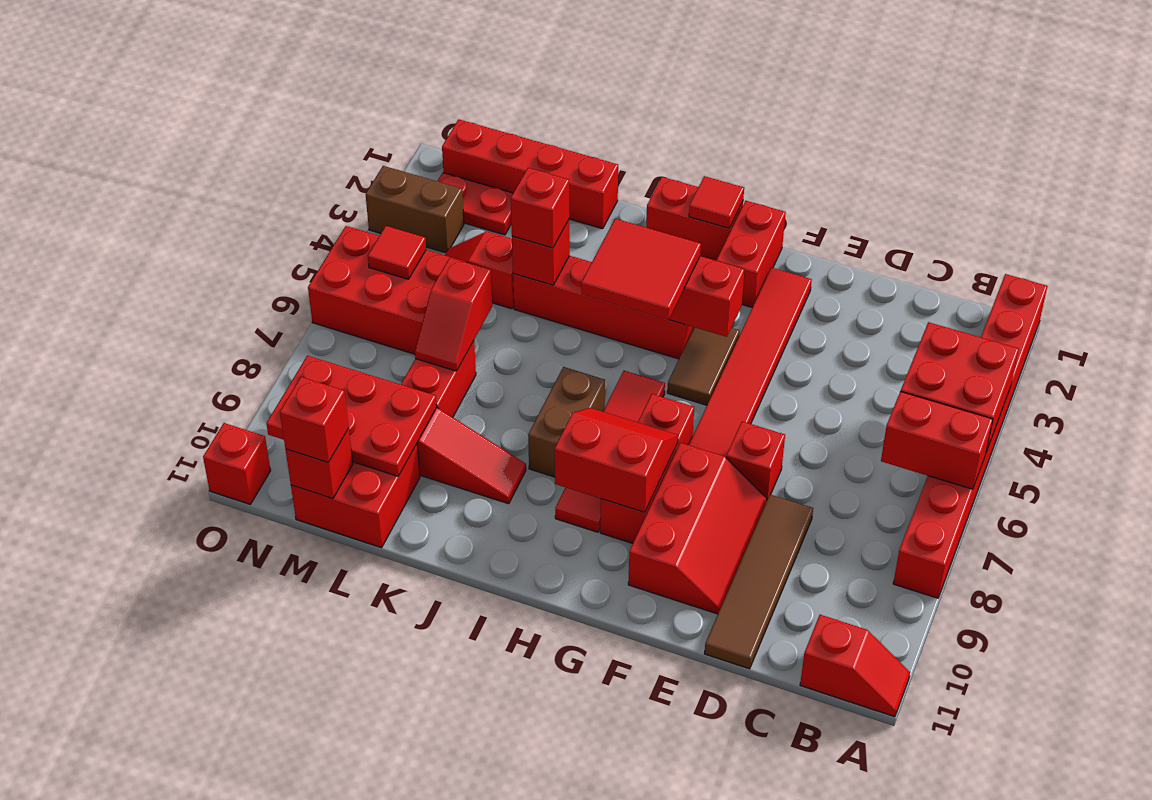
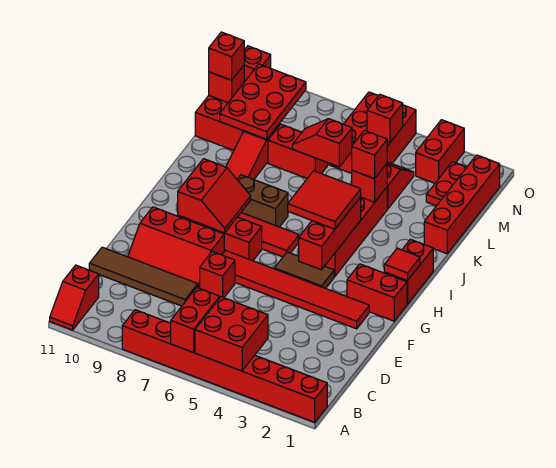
brown brick N3:O3 level 1 -> red brick N3:O3 level 1
red tile N5 level 2 -> red brick N5 level 2

